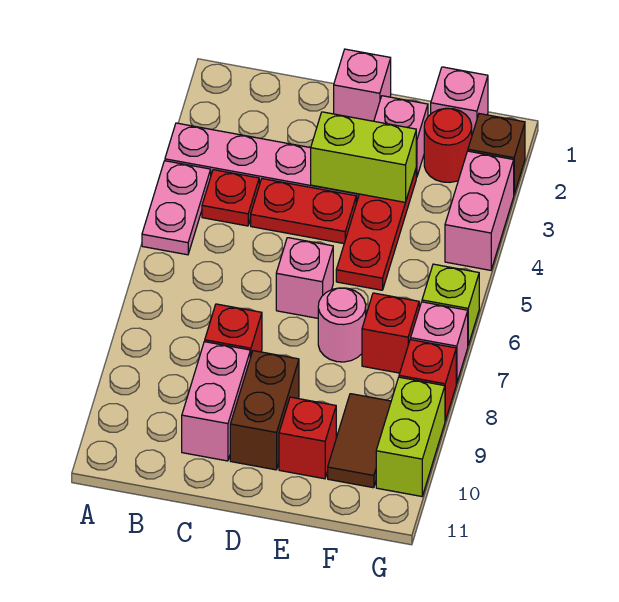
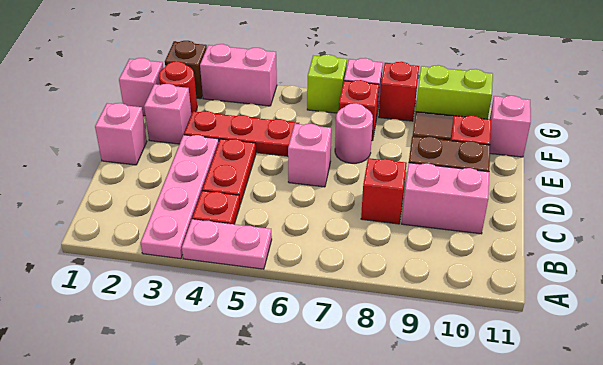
lime brick D3:E3 level 2 -> none
none -> pink brick F11 level 1

